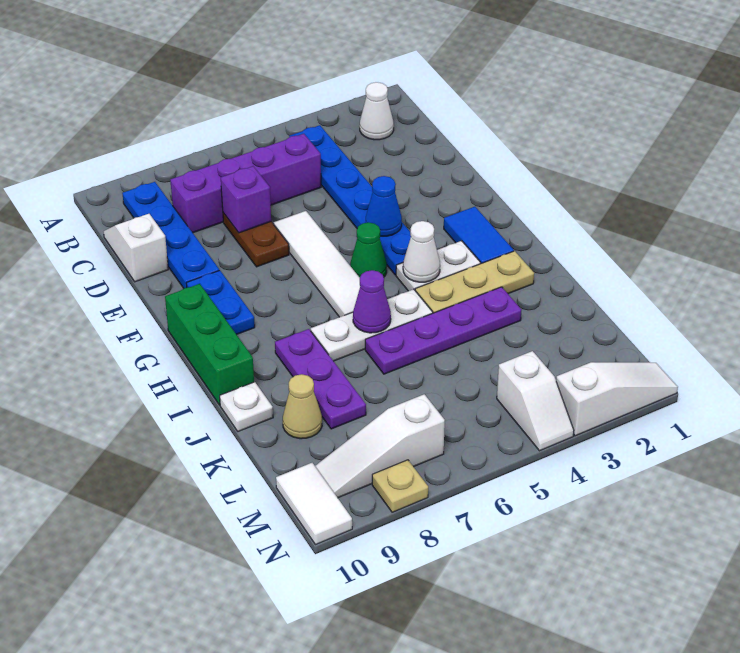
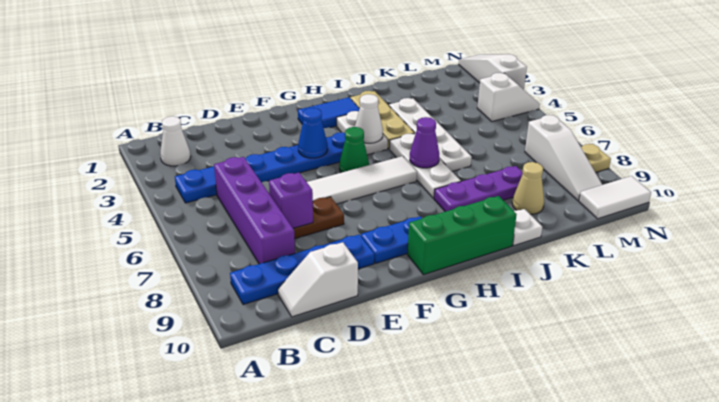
purple plate J3:J6 level 1 -> white plate J3:J6 level 1

